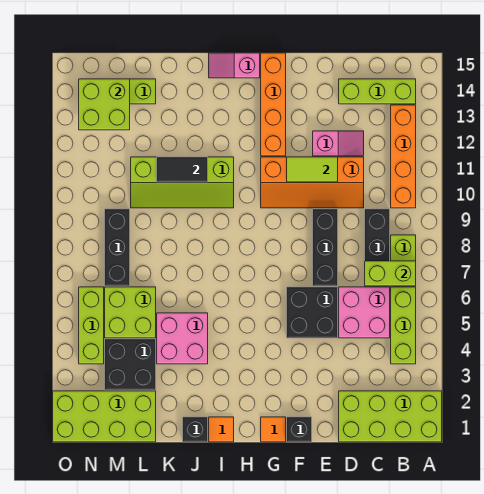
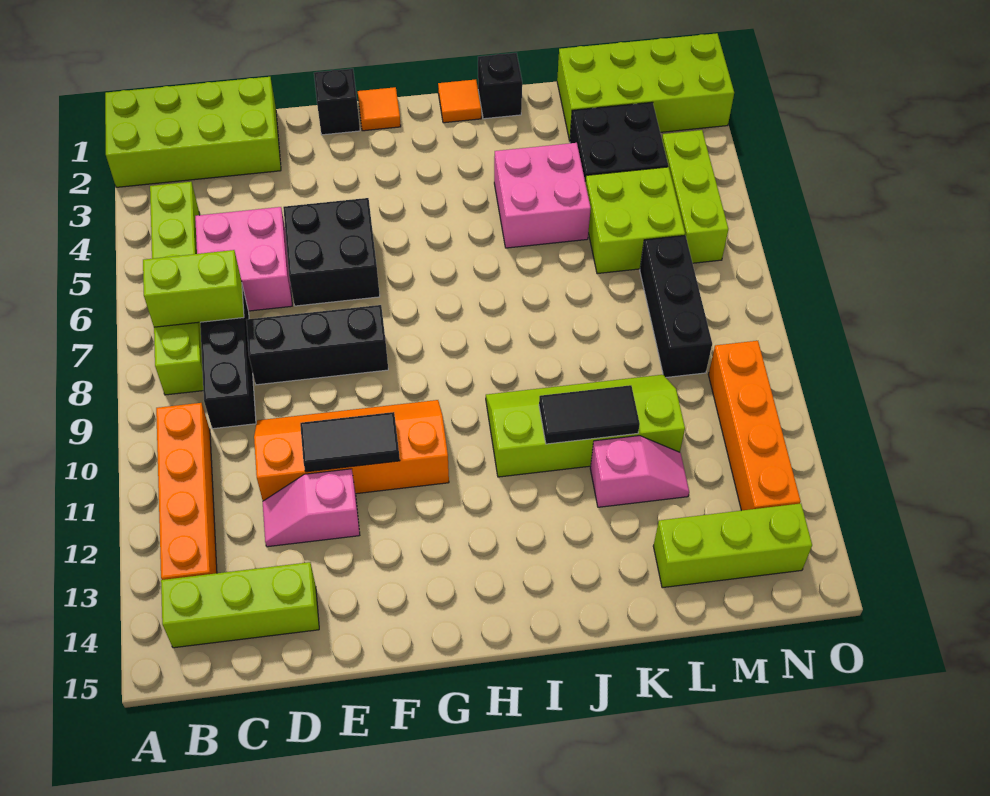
black brick E7:E9 level 1 -> black brick D8:F8 level 1
lime tile E11:F11 level 2 -> black tile E11:F11 level 2
orange brick G12:G15 level 1 -> orange brick N10:N13 level 1
pink slope H15:I15 level 1 top H -> pink slope K12:L12 level 1 top K
lime brick M13:N14 level 2 -> none

